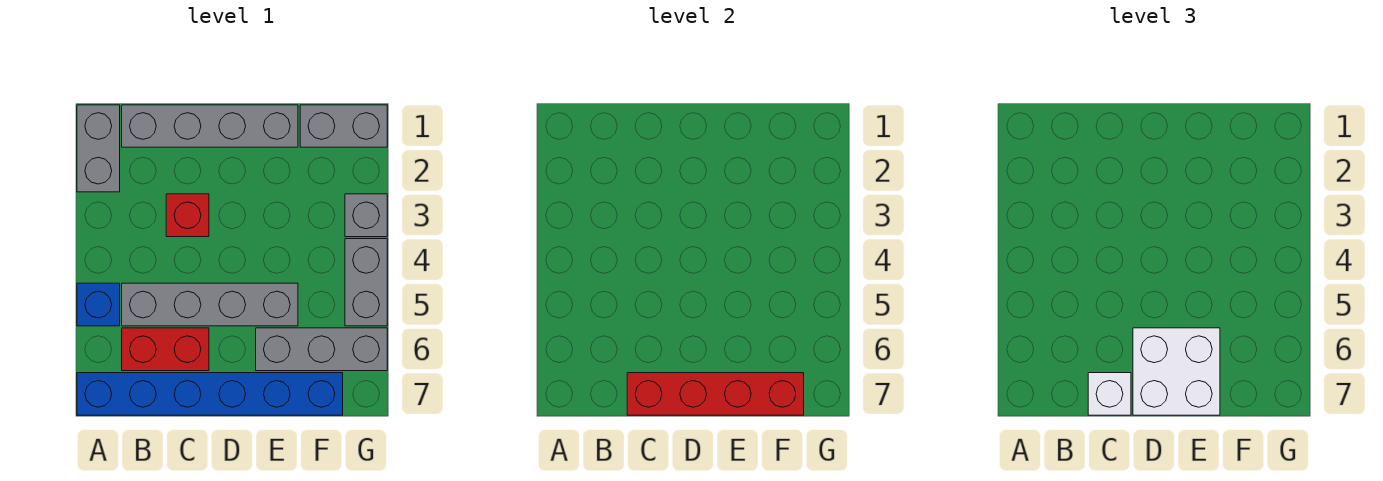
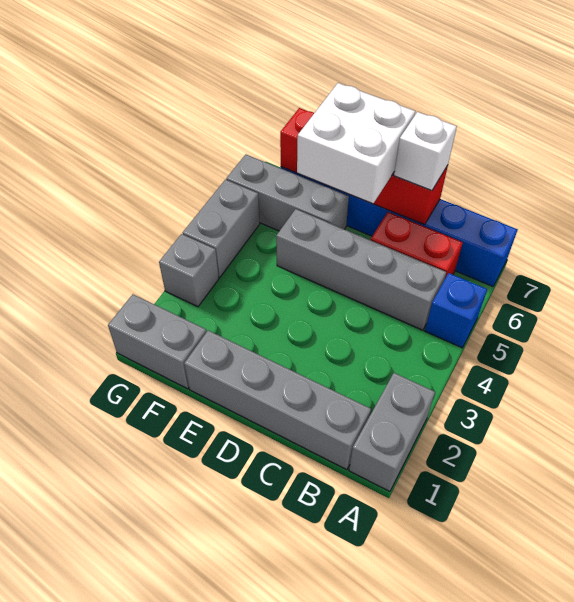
red brick C3 level 1 -> none

